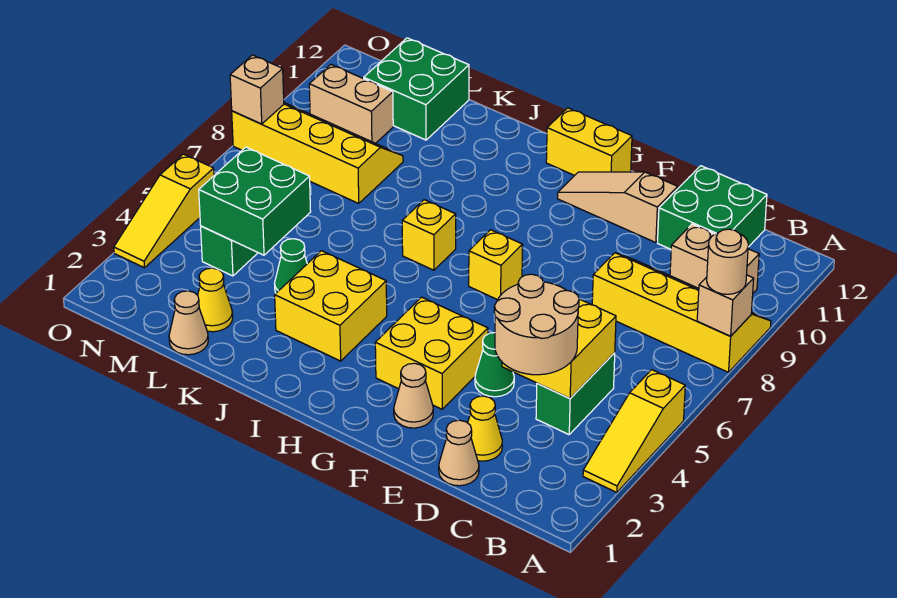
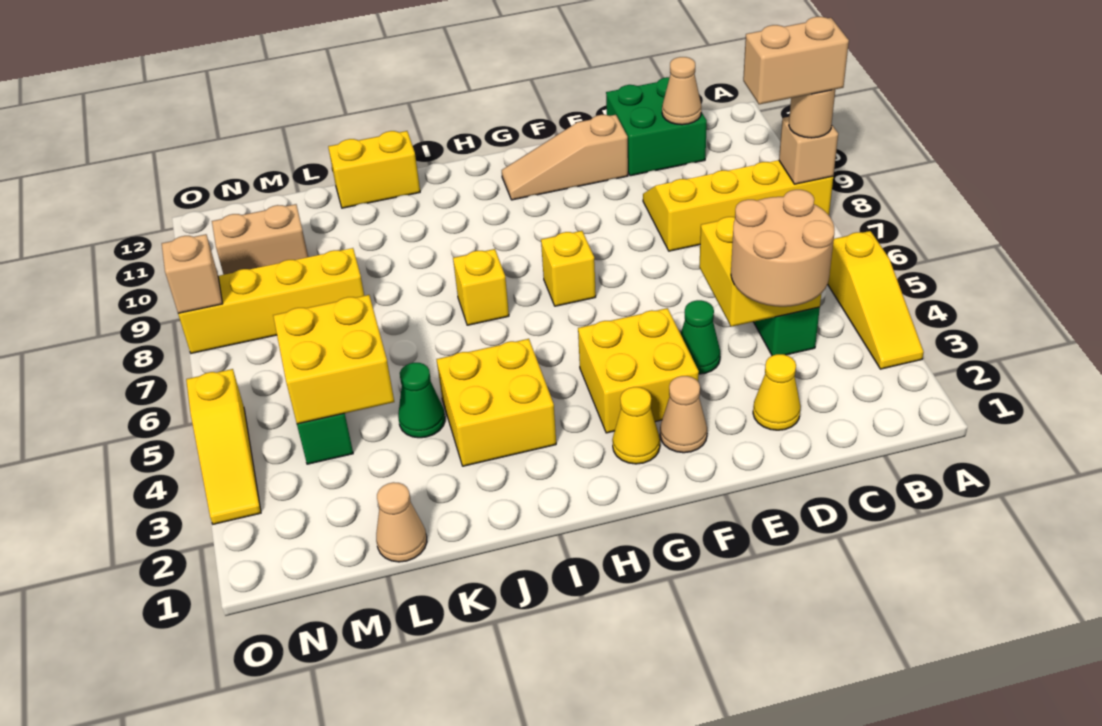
tan brick B10:C10 level 1 -> tan brick A8:B8 level 4
tan cone D1 level 1 -> tan cone C11 level 2
yellow brick G12:H12 level 1 -> yellow brick J12:K12 level 1
yellow cone L2 level 1 -> yellow cone G2 level 1
green brick L4:M5 level 2 -> yellow brick L4:M5 level 2
green brick L11:M12 level 1 -> none

